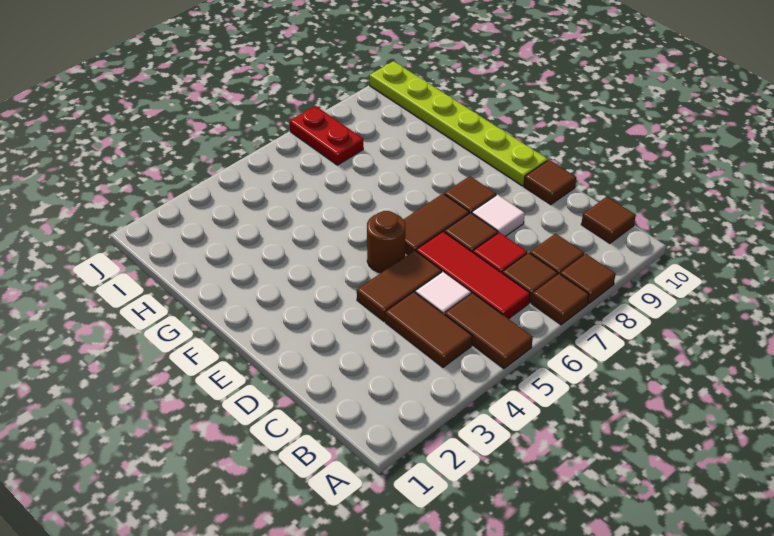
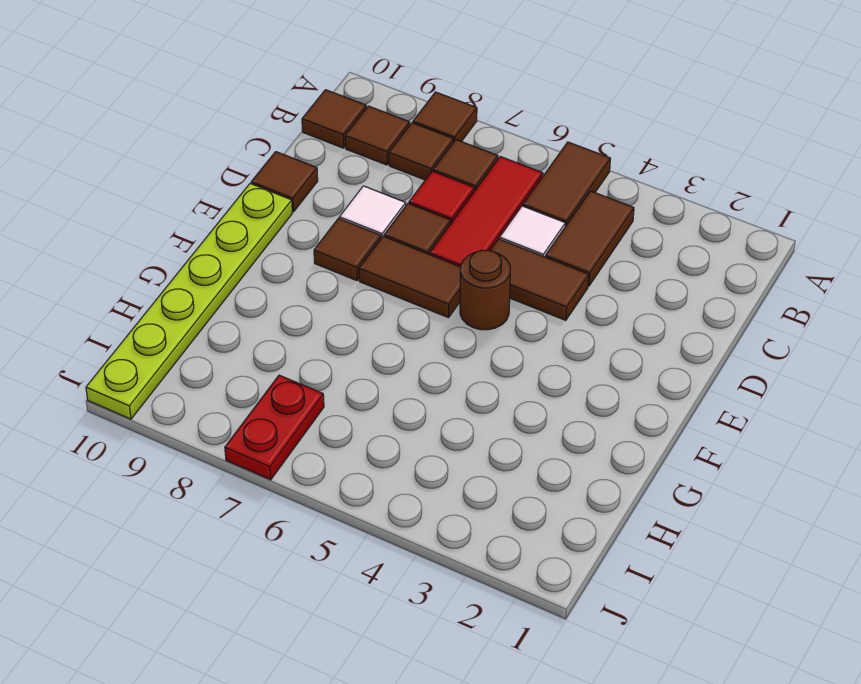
brown tile A7 level 1 -> brown tile B9 level 1

